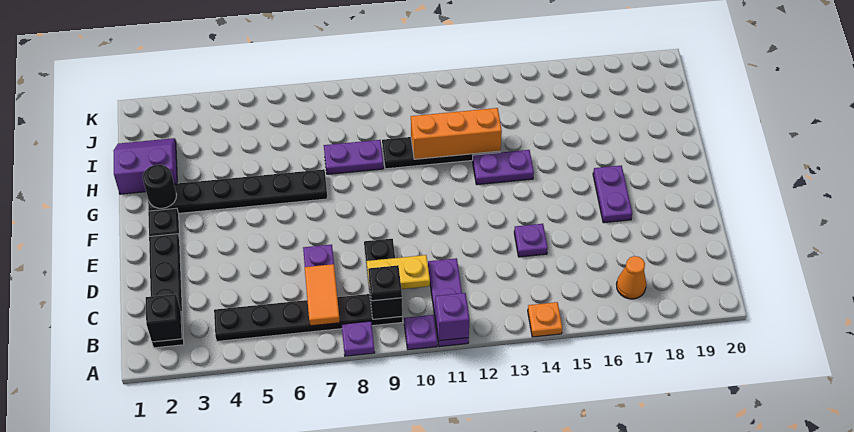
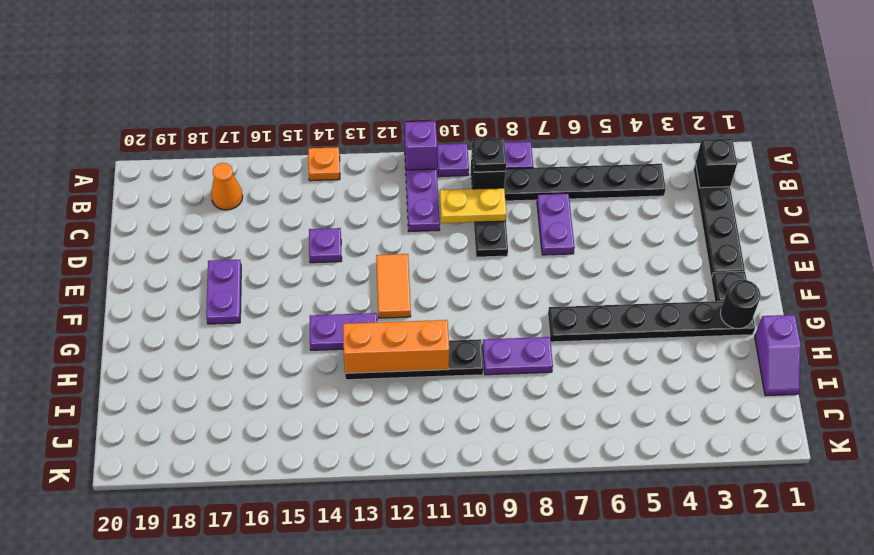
orange tile B7:C7 level 2 -> orange tile E12:F12 level 1
purple slope H1:I2 level 1 top H -> purple slope H1:I1 level 1 top H

